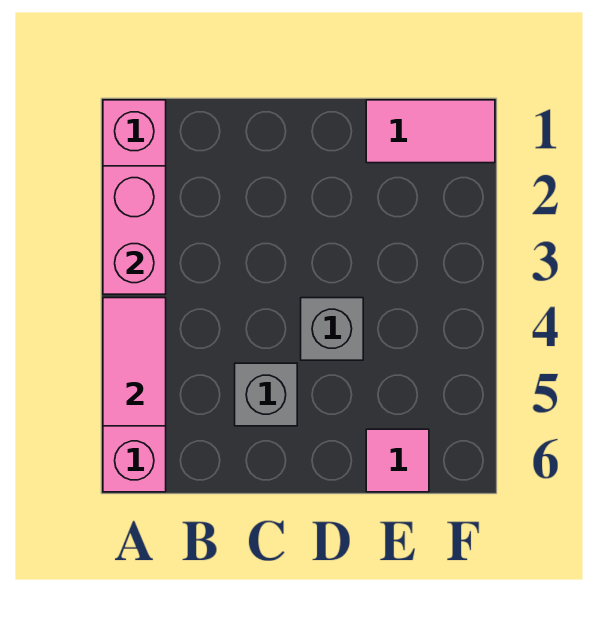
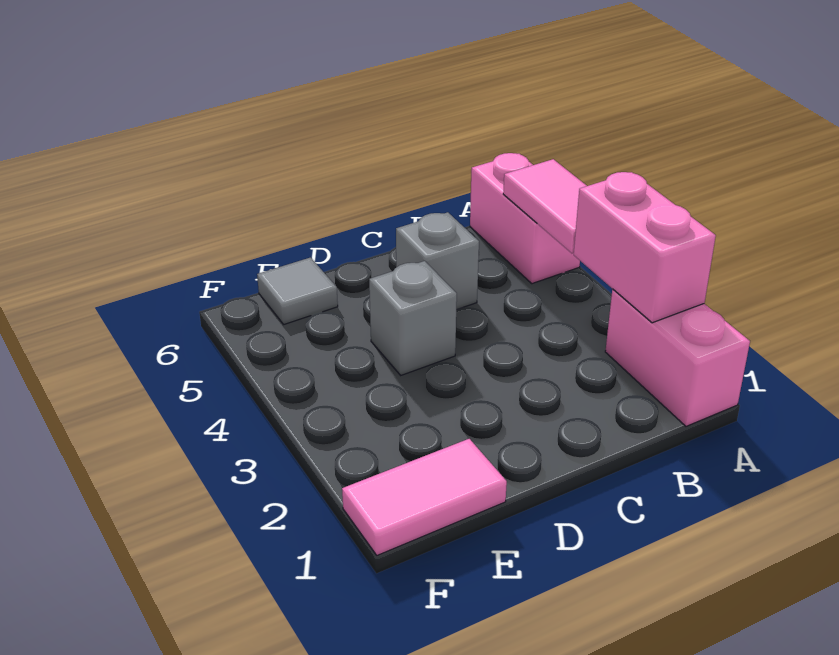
pink tile E6 level 1 -> grey tile E6 level 1

